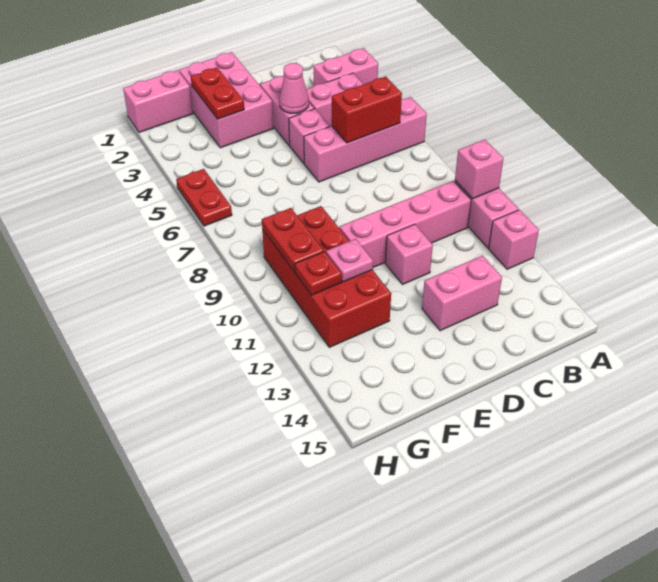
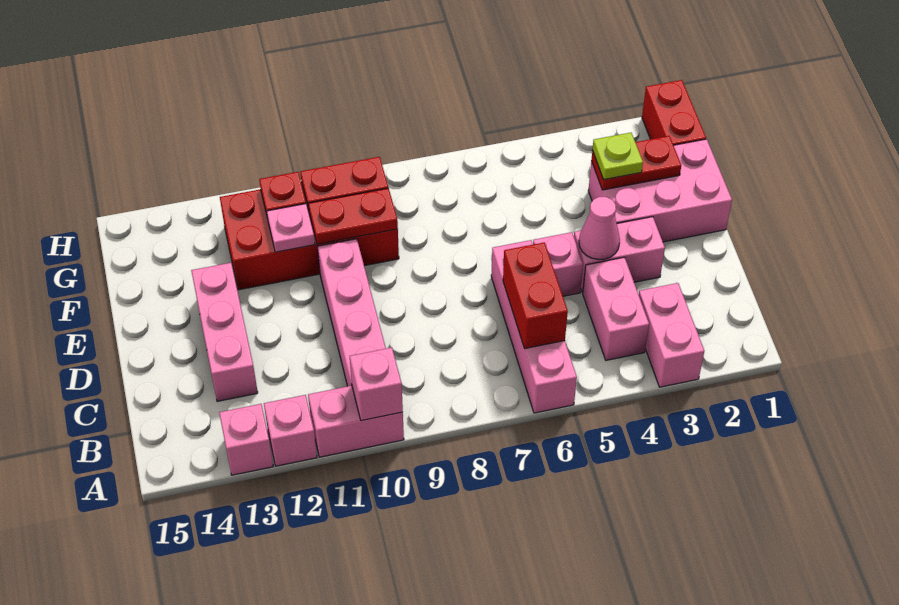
pink brick C13:D13 level 1 -> pink brick C13:E13 level 1
pink brick D11 level 1 -> pink brick A13 level 1
none -> lime plate F3 level 3
pink brick G1:H1 level 1 -> red brick G1:H1 level 1
red plate H5:H6 level 1 -> red plate F9:F10 level 2

